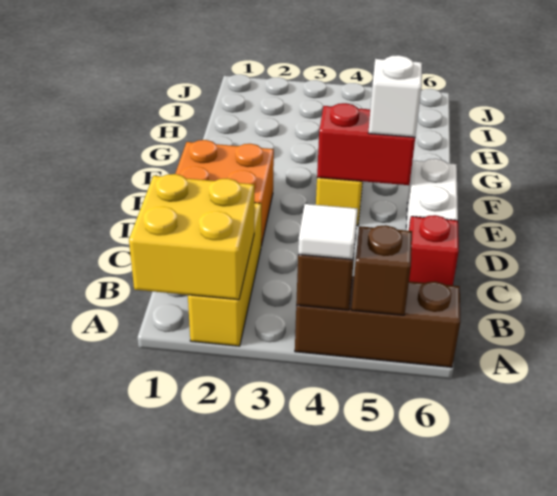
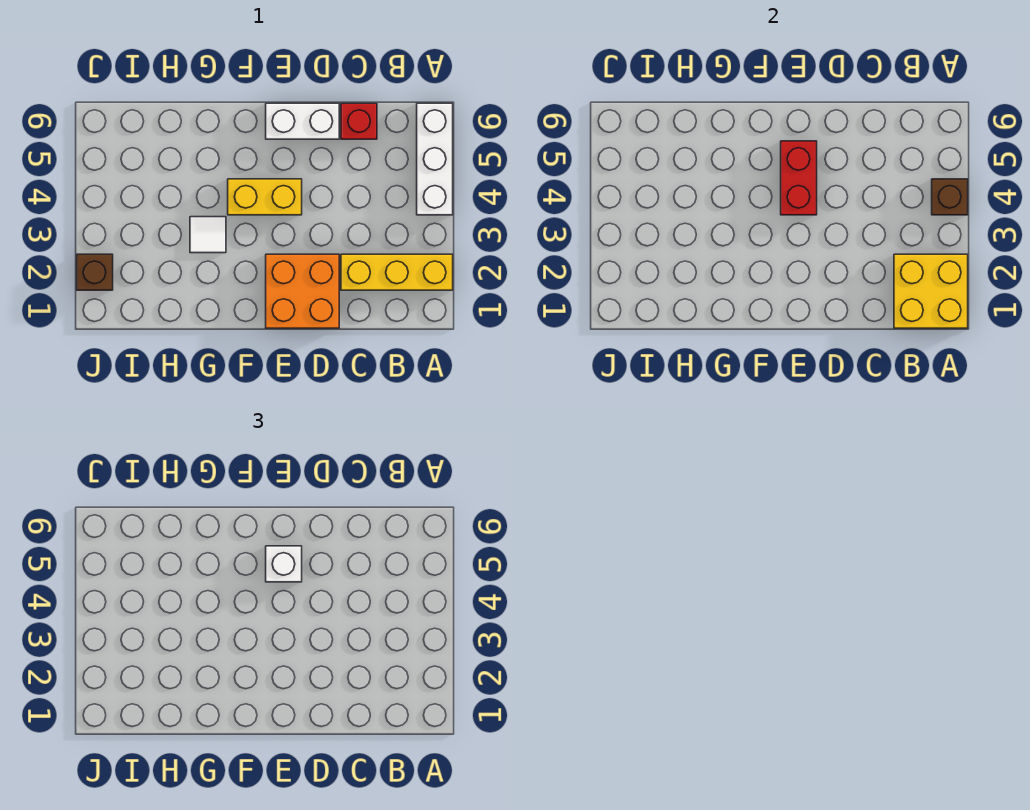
brown brick A4:A6 level 1 -> white brick A4:A6 level 1
white tile A4 level 3 -> white tile G3 level 1
brown brick A5 level 2 -> brown brick J2 level 1

